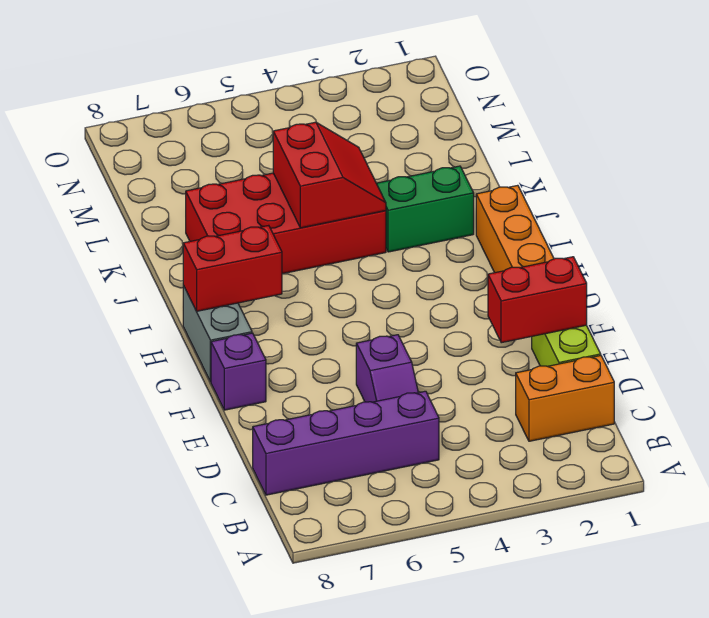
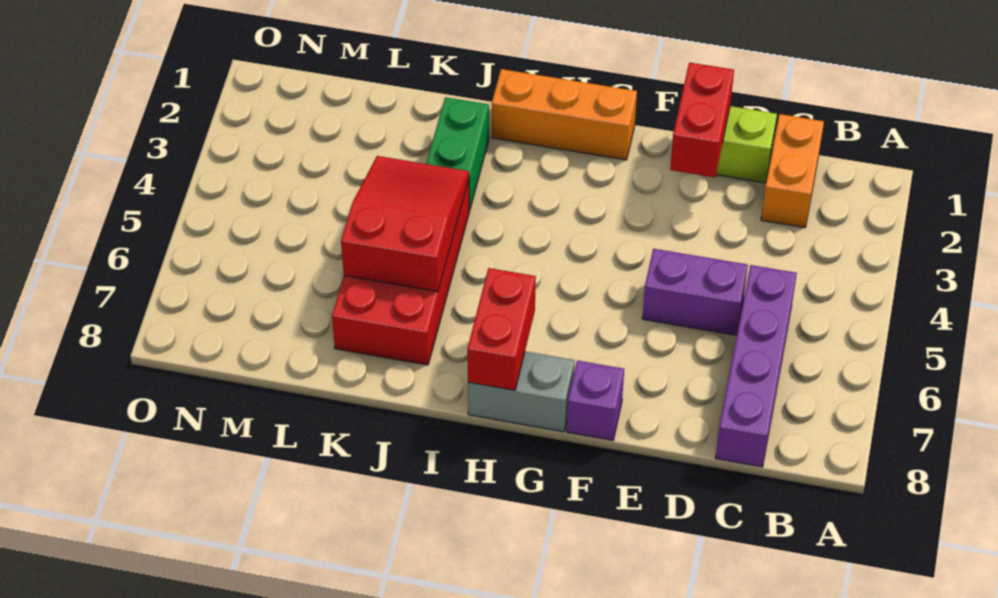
purple slope D5:E5 level 1 top E -> purple brick D5:E5 level 1
red slope J4:K5 level 2 top 5 -> red slope J4:K6 level 2 top 6

